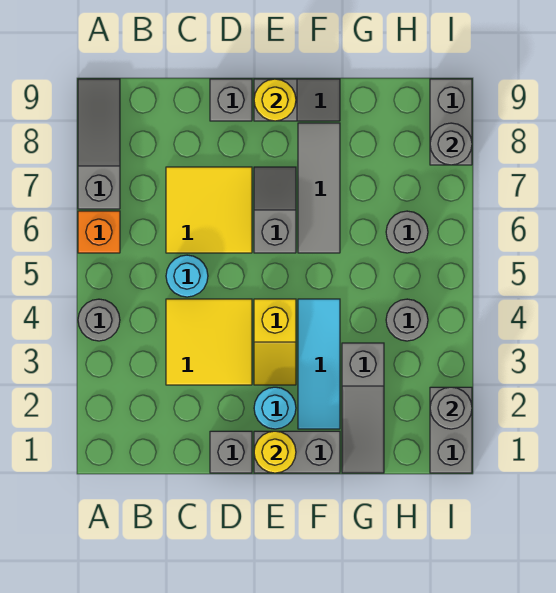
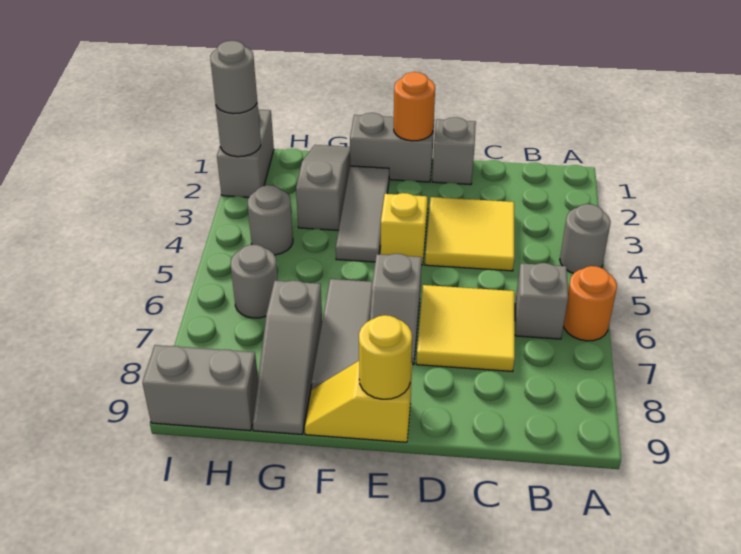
orange brick A6 level 1 -> orange round brick A6 level 1
grey slope A7:A9 level 1 top 7 -> grey slope G7:G9 level 1 top 7
cyan round brick C5 level 1 -> none
grey brick D9 level 1 -> grey brick B6 level 1
yellow round brick E1 level 2 -> orange round brick E1 level 2
cyan round brick E2 level 1 -> none
grey slope E9:F9 level 1 top E -> yellow slope E9:F9 level 1 top E
cyan tile F2:F4 level 1 -> grey tile F2:F4 level 1
grey brick I8:I9 level 1 -> grey brick H9:I9 level 1
grey round brick I8 level 2 -> grey round brick I2 level 3

